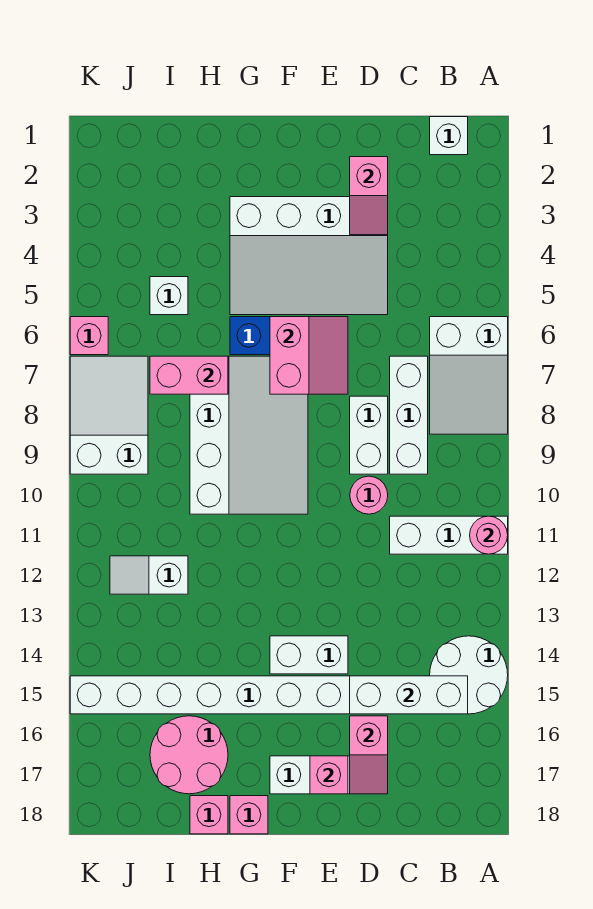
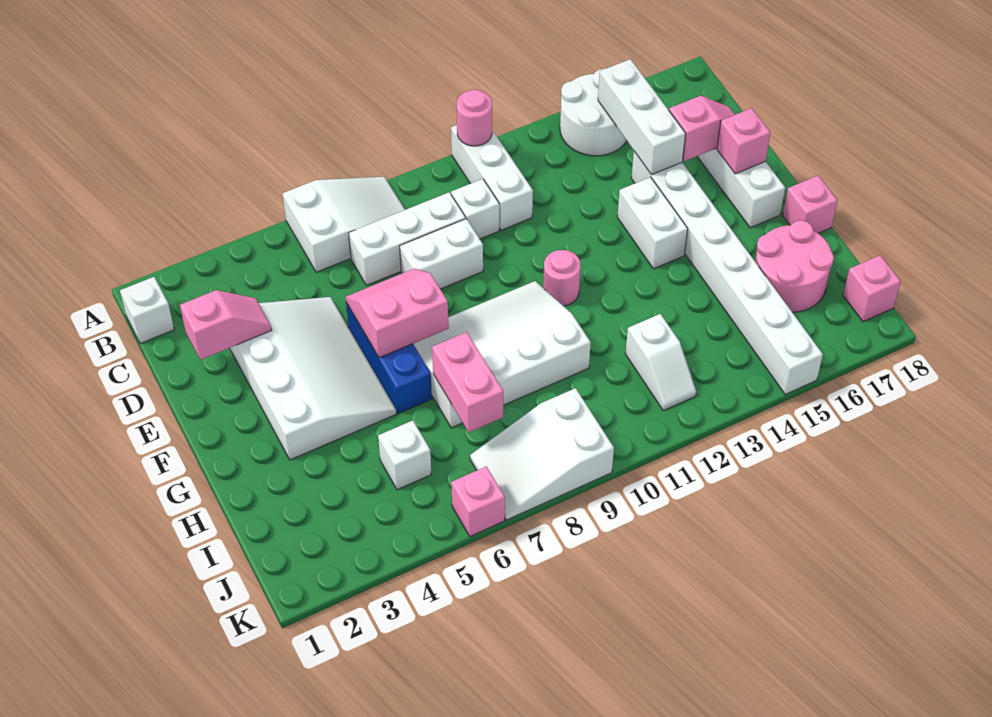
none -> white brick C10 level 1
pink round brick D10 level 1 -> pink round brick F11 level 1
pink brick H18 level 1 -> pink brick J18 level 1

